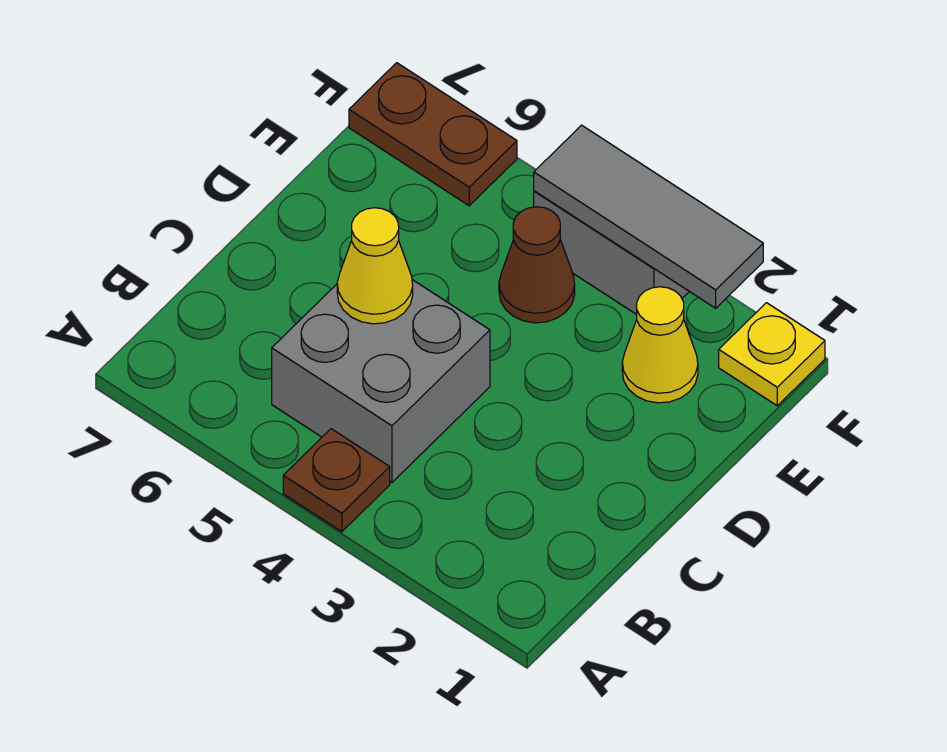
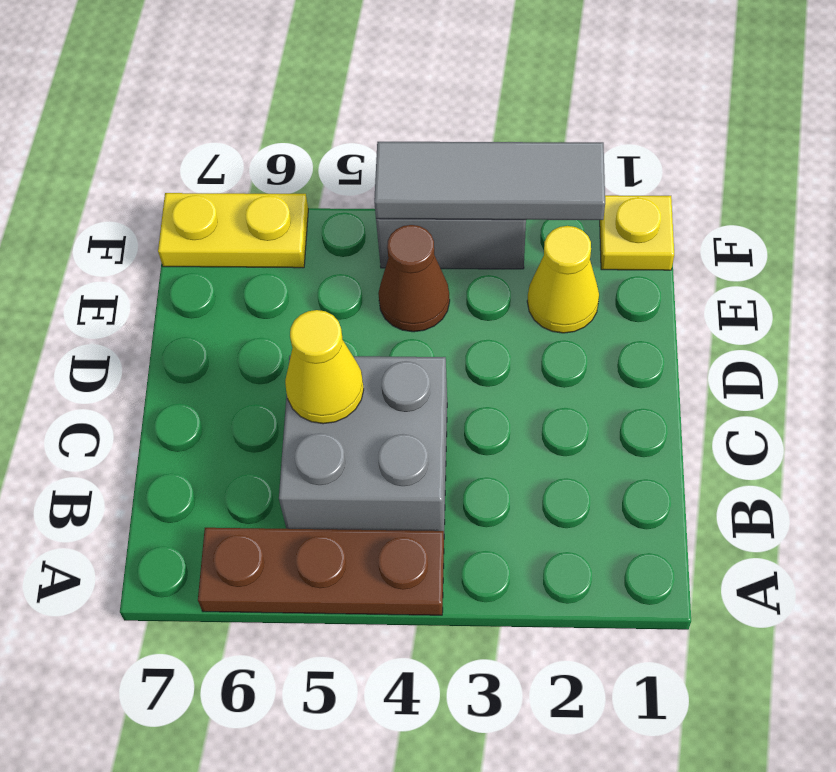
brown plate A4 level 1 -> brown plate A4:A6 level 1
brown plate F6:F7 level 1 -> yellow plate F6:F7 level 1

